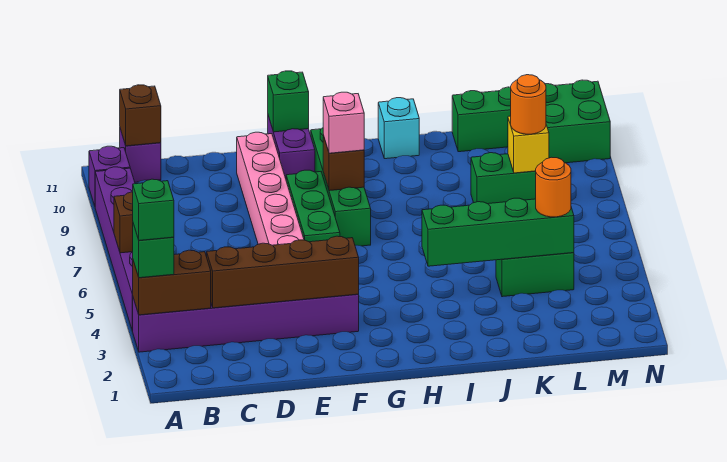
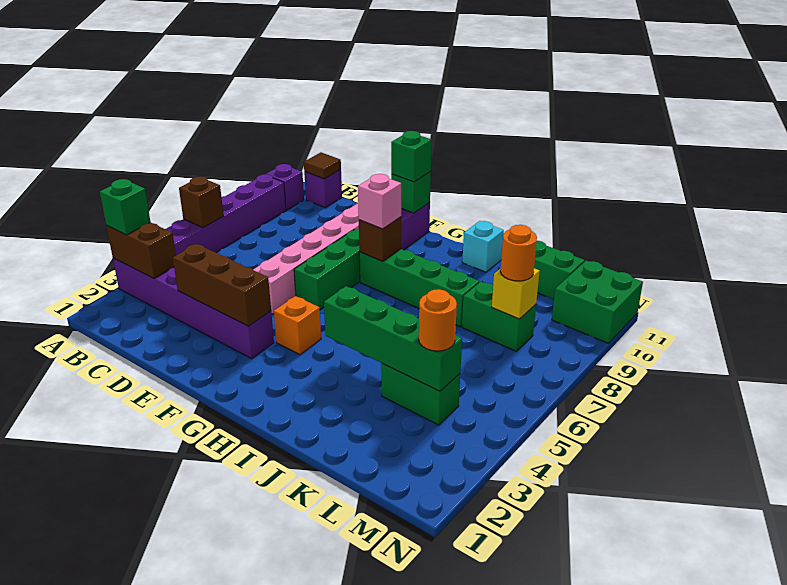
green brick A3 level 4 -> green brick F11 level 3
brown brick B11 level 2 -> brown tile B11 level 2
brown brick C3:F3 level 2 -> brown brick D3:F3 level 2
none -> orange brick G4 level 1
green brick G7:G10 level 1 -> green brick G8:J8 level 1

